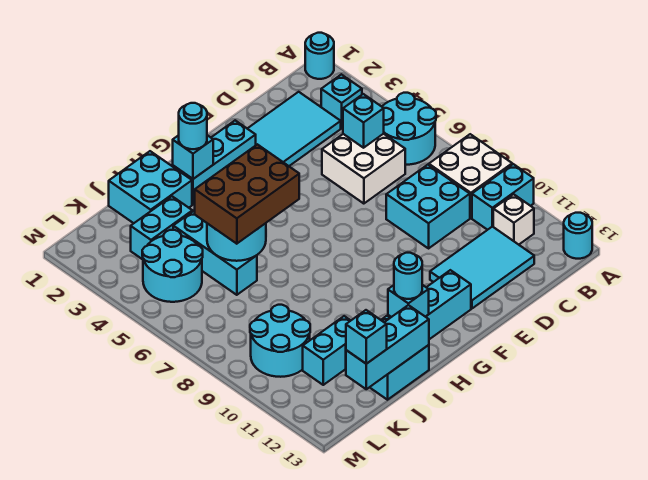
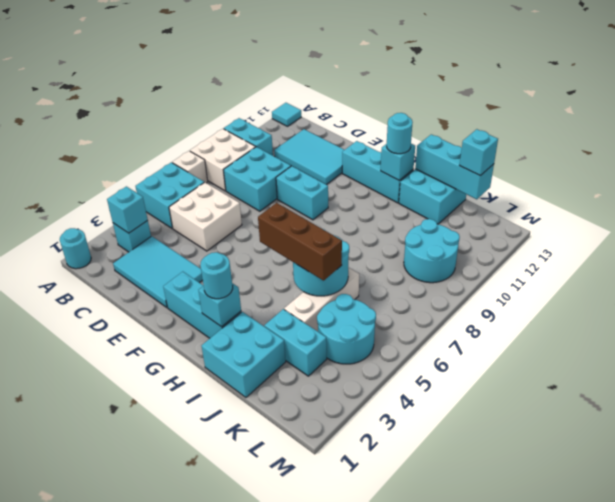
cyan round brick A5:B6 level 1 -> cyan brick A5:B6 level 1
cyan round brick A13 level 1 -> cyan tile A13 level 1
white brick B11 level 1 -> white brick A7 level 1
cyan brick C5 level 2 -> cyan brick B3 level 2
brown brick H5:J6 level 3 -> brown brick H5:J5 level 3
cyan brick J4:J6 level 1 -> white brick J4:J6 level 1
cyan brick J11:K11 level 1 -> cyan brick E9:F9 level 1

